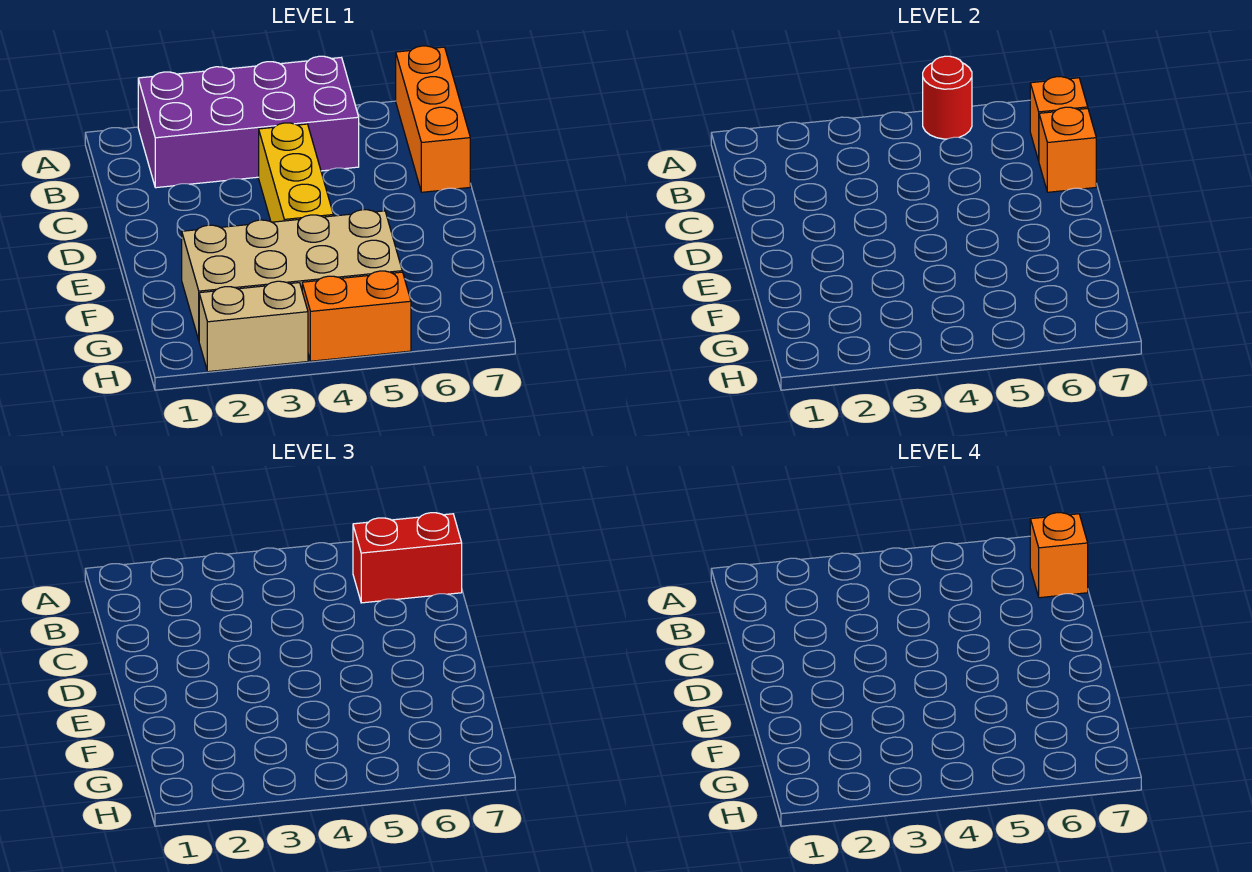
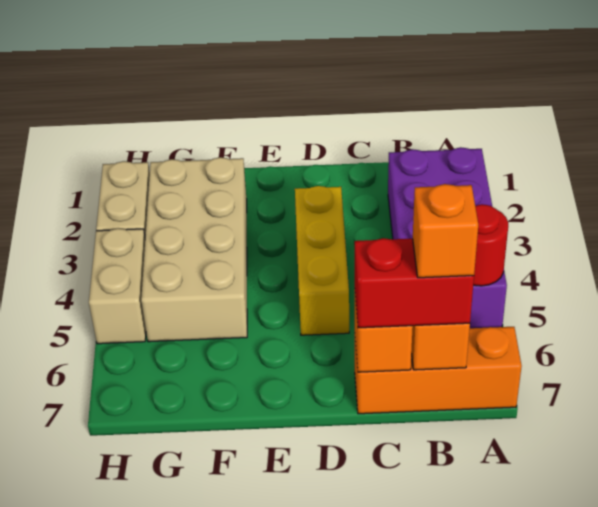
red brick B6:B7 level 3 -> red brick B7:C7 level 3
yellow brick C4:E4 level 1 -> yellow brick D3:D5 level 1
orange brick H4:H5 level 1 -> tan brick H4:H5 level 1

